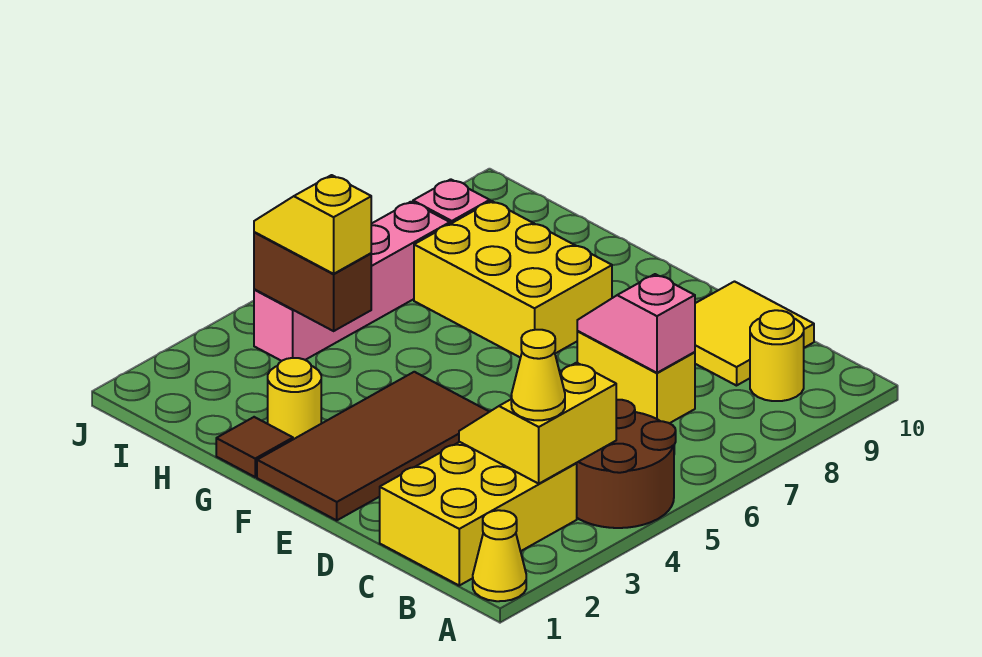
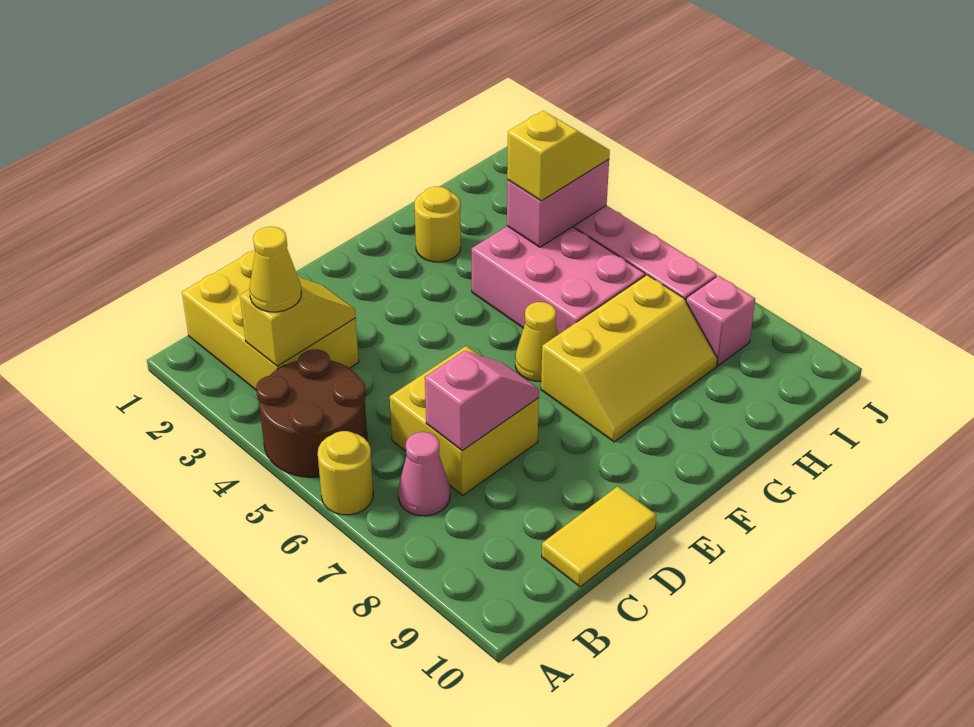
yellow cone A1 level 1 -> yellow cone F6 level 1
yellow slope B3:C4 level 2 top B -> yellow slope B3:C3 level 2 top B
none -> pink cone B7 level 1
yellow round brick B9 level 1 -> yellow round brick A6 level 1
yellow brick C7:D7 level 1 -> yellow brick C6:D7 level 1
yellow tile C9:D10 level 1 -> yellow tile C10:D10 level 1
brown tile E1:F4 level 1 -> none
yellow brick F7:H8 level 1 -> yellow slope F7:H8 level 1 top 7
brown tile G1 level 1 -> none
none -> pink brick G4:H6 level 1
brown brick H4:I4 level 2 -> pink brick H4:I4 level 2

